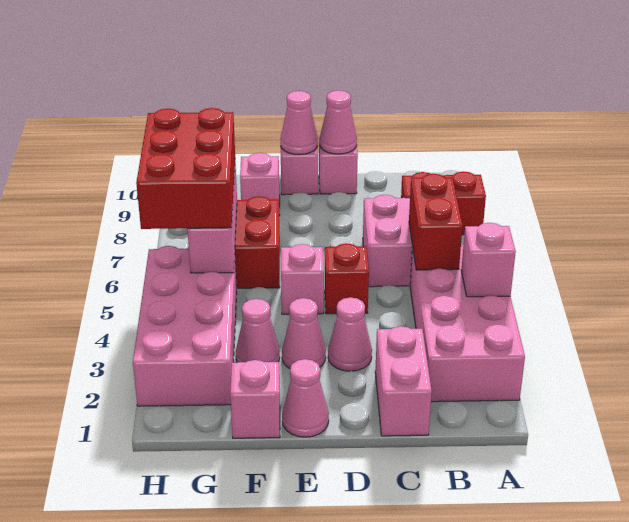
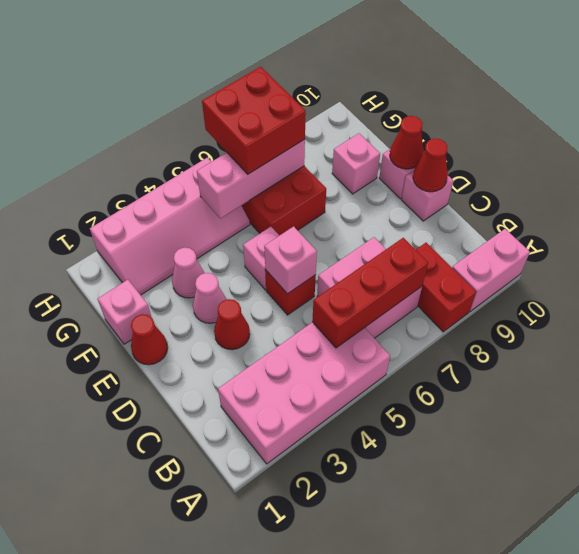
pink brick A4 level 2 -> pink brick D5 level 2
red brick B5:B6 level 2 -> red brick B5:B7 level 2
pink brick C1:C2 level 1 -> pink brick A9:A10 level 1
pink cone D3 level 1 -> red cone D3 level 1
pink cone D10 level 2 -> red cone D10 level 2
pink cone E1 level 1 -> red cone E1 level 1
pink cone E10 level 2 -> red cone E10 level 2
pink brick G2:H5 level 1 -> pink slope G2:H5 level 1 top H
red brick G5:H7 level 3 -> red brick G6:H7 level 3

